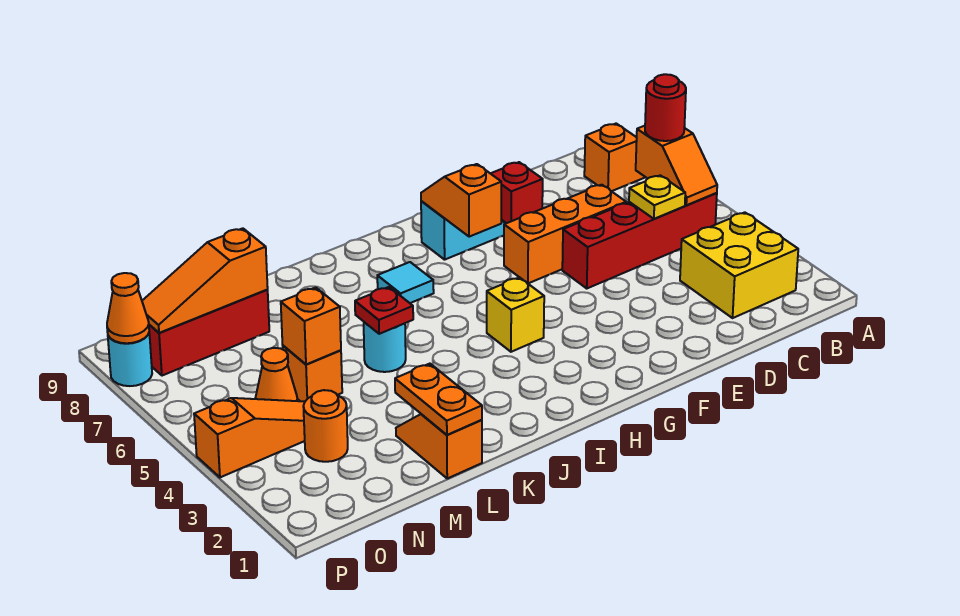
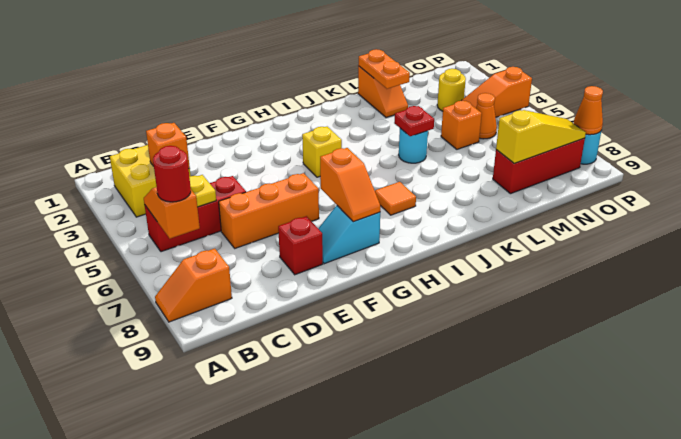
red brick B5:E5 level 1 -> red brick B5:D5 level 1
cyan tile I7 level 1 -> orange tile I7 level 1
orange brick M5 level 2 -> orange brick C3 level 2
orange slope M8:O8 level 2 top M -> yellow slope M8:O8 level 2 top M
orange round brick N3 level 1 -> yellow round brick N3 level 1

